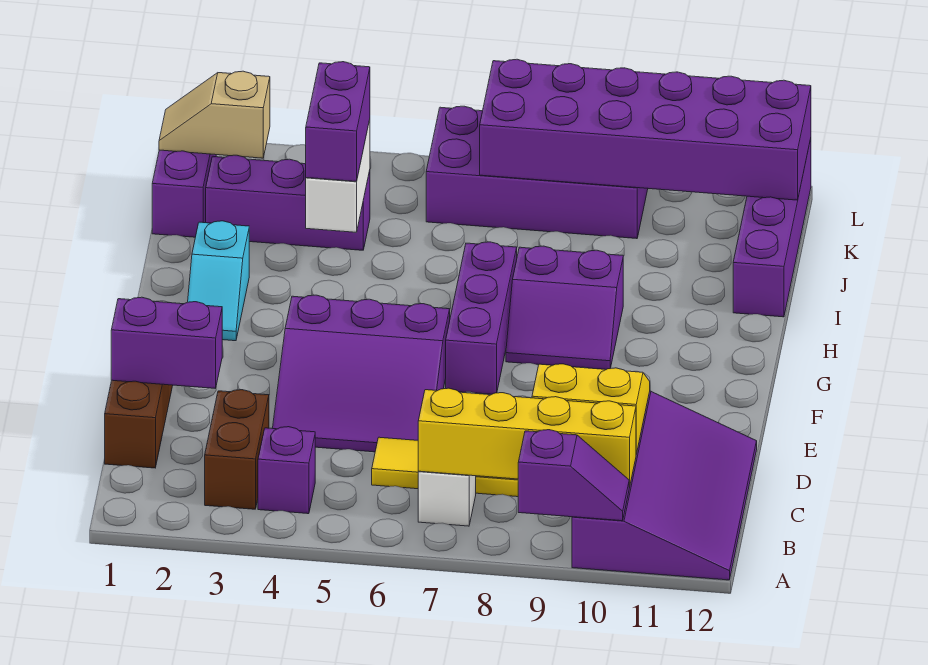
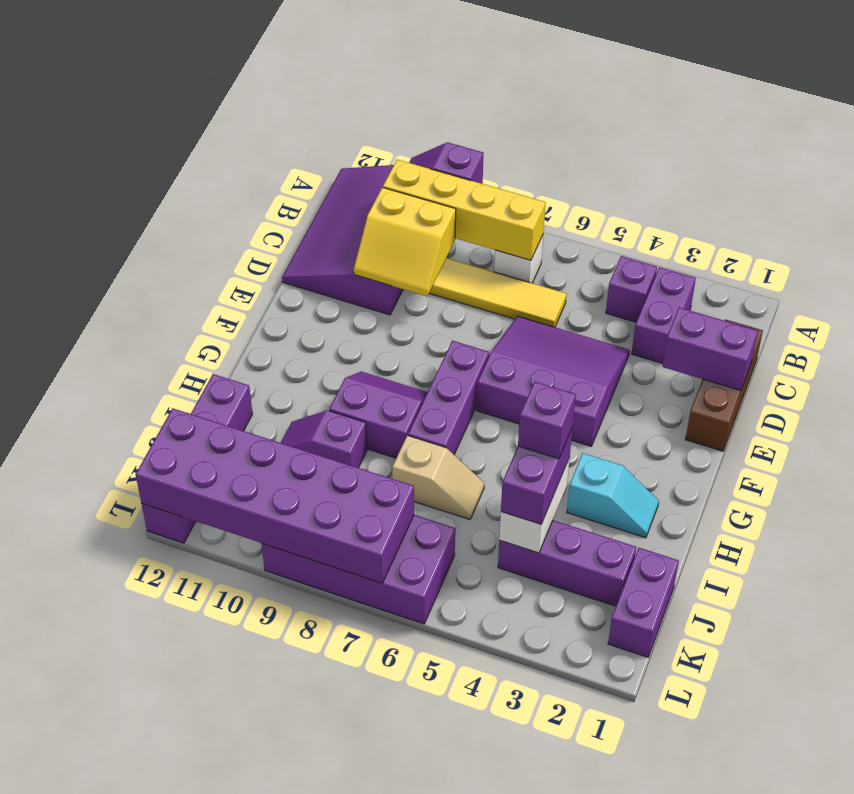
brown brick B3:C3 level 1 -> purple brick B3:C3 level 1
cyan slope G2:H2 level 1 top H -> cyan slope H2:H3 level 1 top 3
none -> purple brick I4 level 4
none -> purple slope I9:I10 level 1 top 9
tan slope K1:K2 level 2 top 2 -> tan slope I6:I7 level 1 top 7

